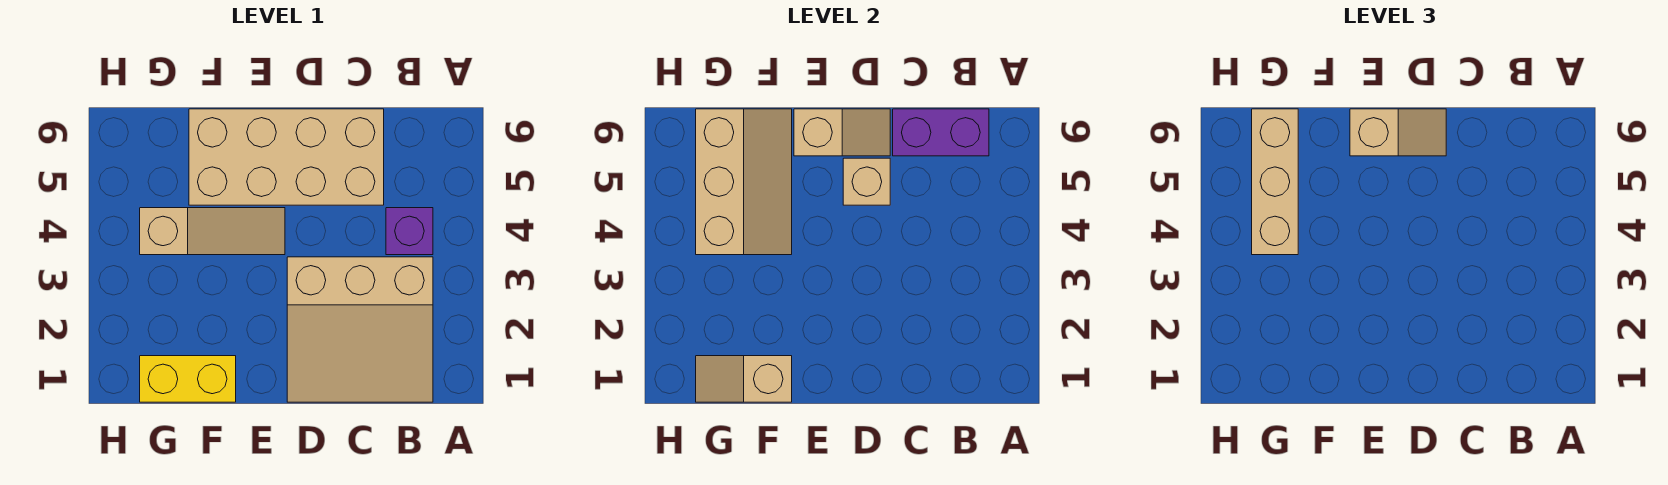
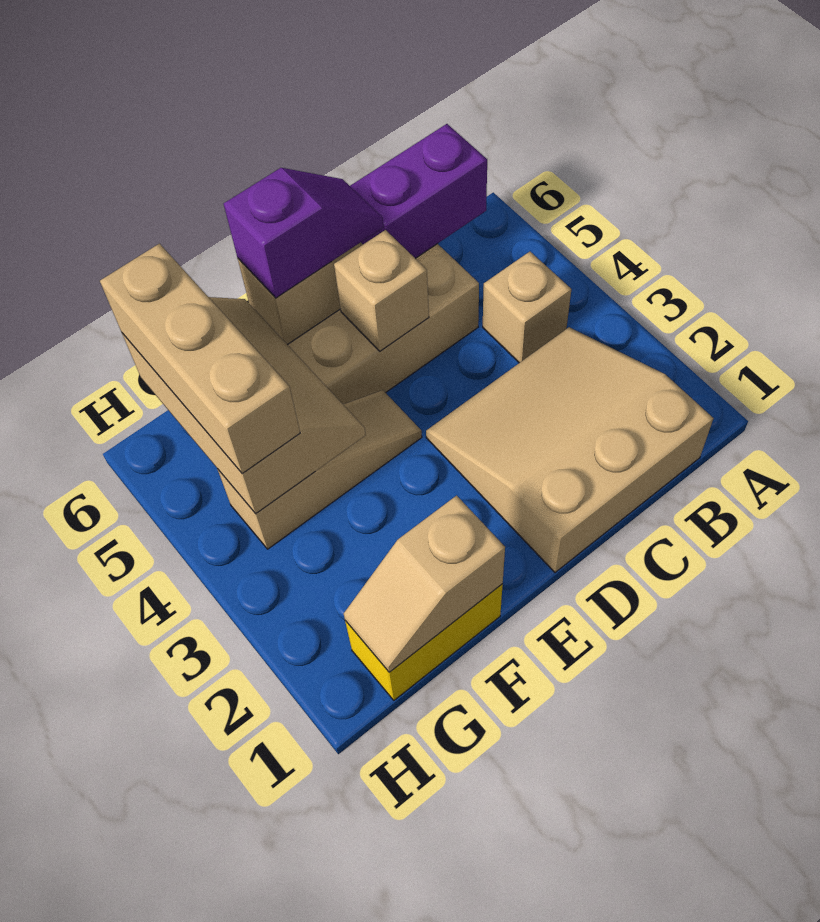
tan slope B1:D3 level 1 top 3 -> tan slope B1:D3 level 1 top 1
purple brick B4 level 1 -> tan brick B4 level 1
tan slope D6:E6 level 3 top E -> purple slope D6:E6 level 3 top E

